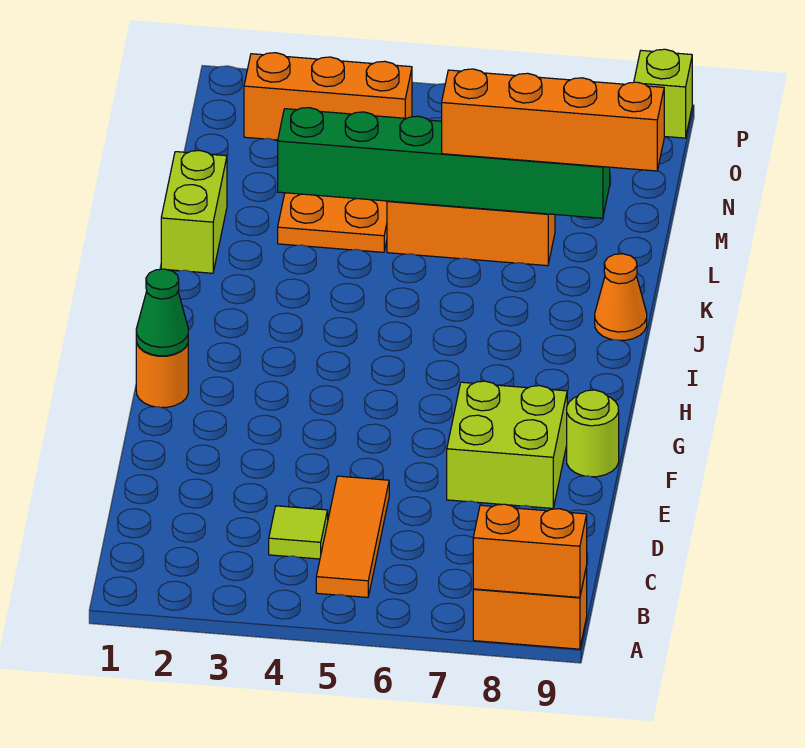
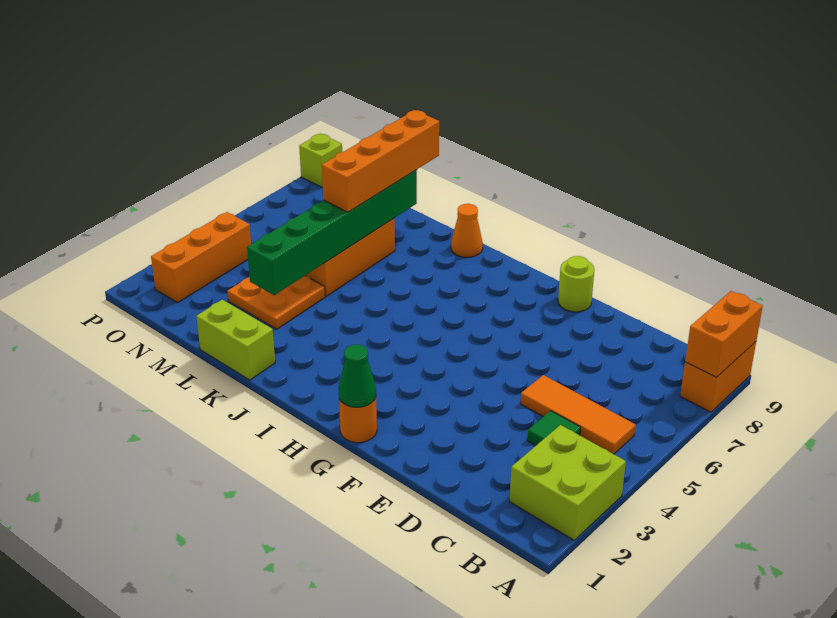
lime tile C4 level 1 -> green tile C4 level 1
lime brick E7:F8 level 1 -> lime brick A2:B3 level 1

